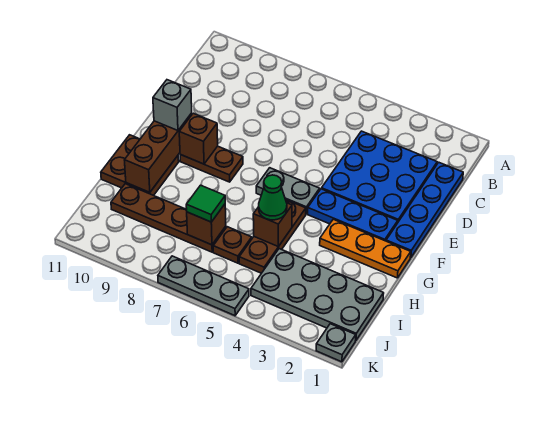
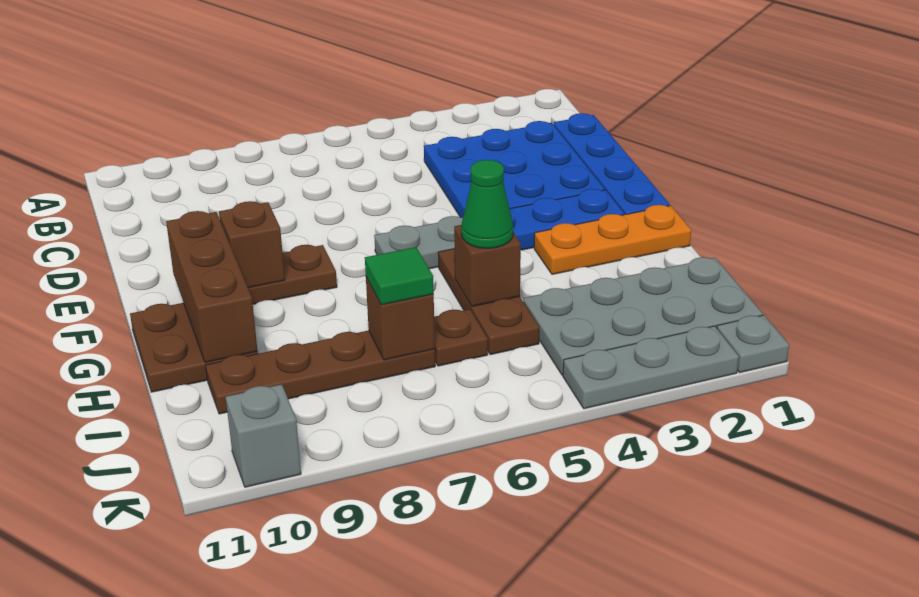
grey brick F10 level 3 -> grey brick K10 level 1
grey plate K5:K7 level 1 -> grey plate K2:K4 level 1

